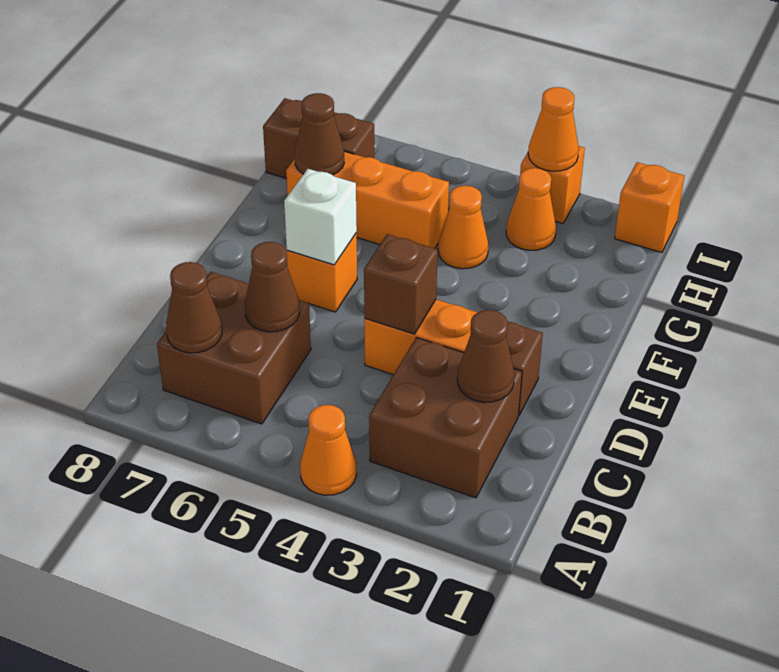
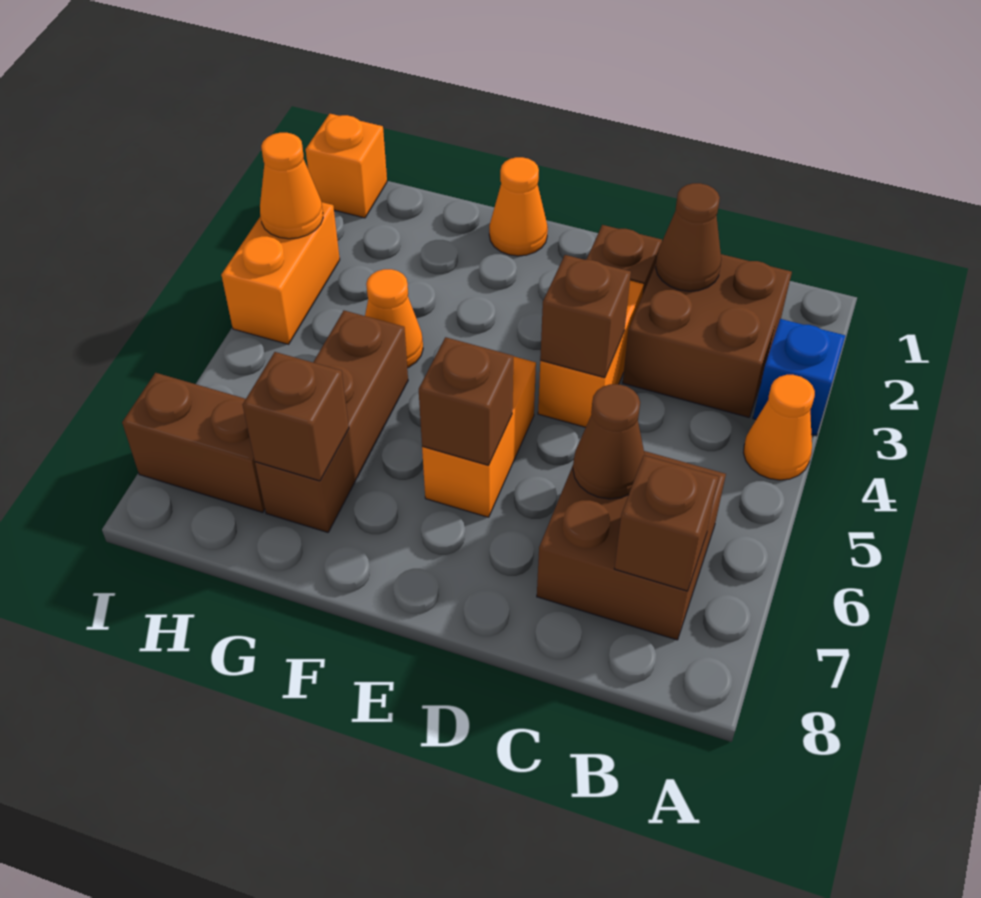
none -> blue brick A3 level 1
brown cone B7 level 2 -> brown brick B7 level 2
orange brick E6 level 1 -> orange brick E5:E6 level 1
white brick E6 level 2 -> brown brick E6 level 2
orange brick G5:G7 level 1 -> brown brick G5:G7 level 1
brown cone G7 level 2 -> brown brick G7 level 2
orange cone H3 level 1 -> orange cone F1 level 1
brown brick H7:H8 level 1 -> brown brick H7:I7 level 1
orange brick I3 level 1 -> orange brick I3:I4 level 1

